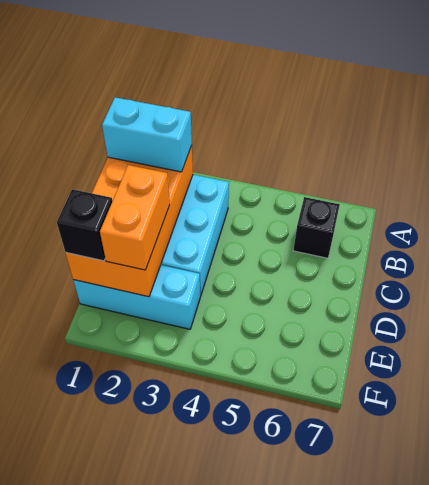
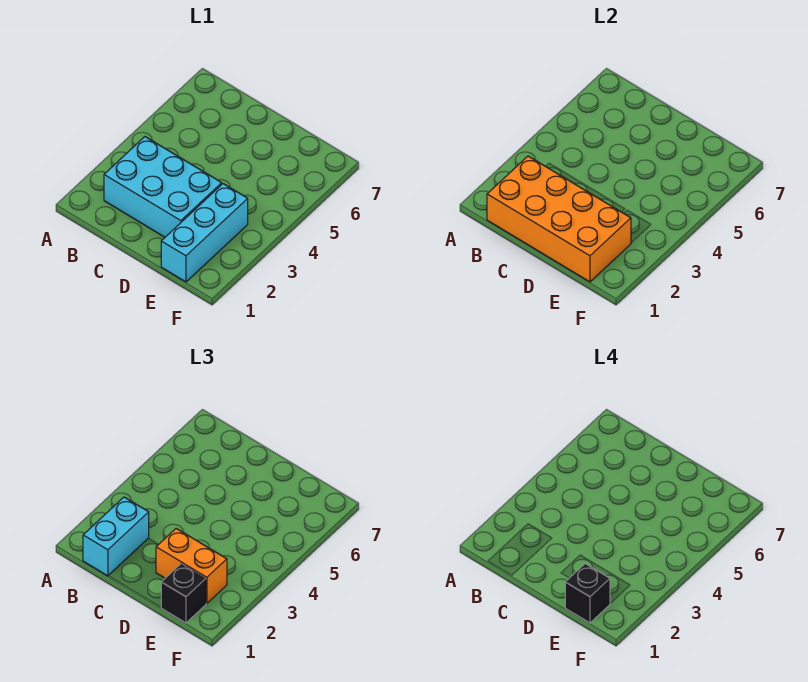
black brick B6 level 1 -> black brick E1 level 4

